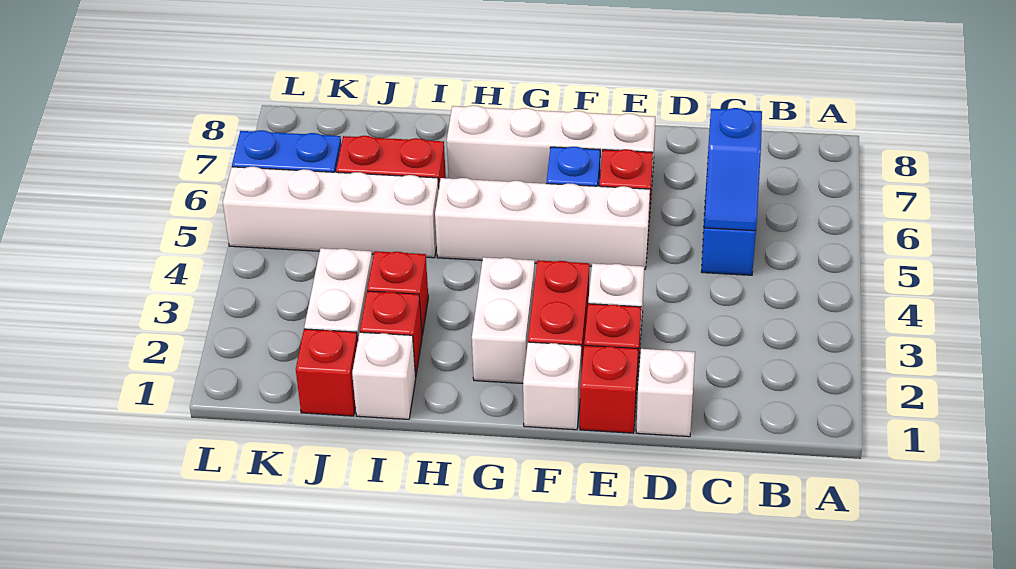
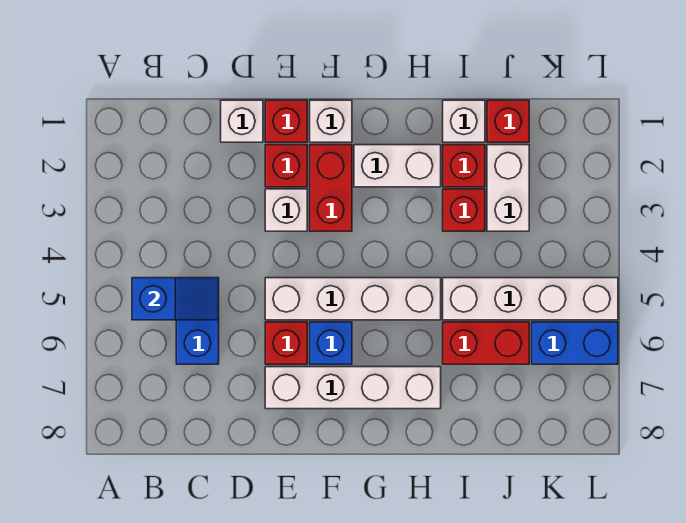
blue slope C5:C6 level 2 top 6 -> blue slope B5:C5 level 2 top B
white brick G2:G3 level 1 -> white brick G2:H2 level 1

